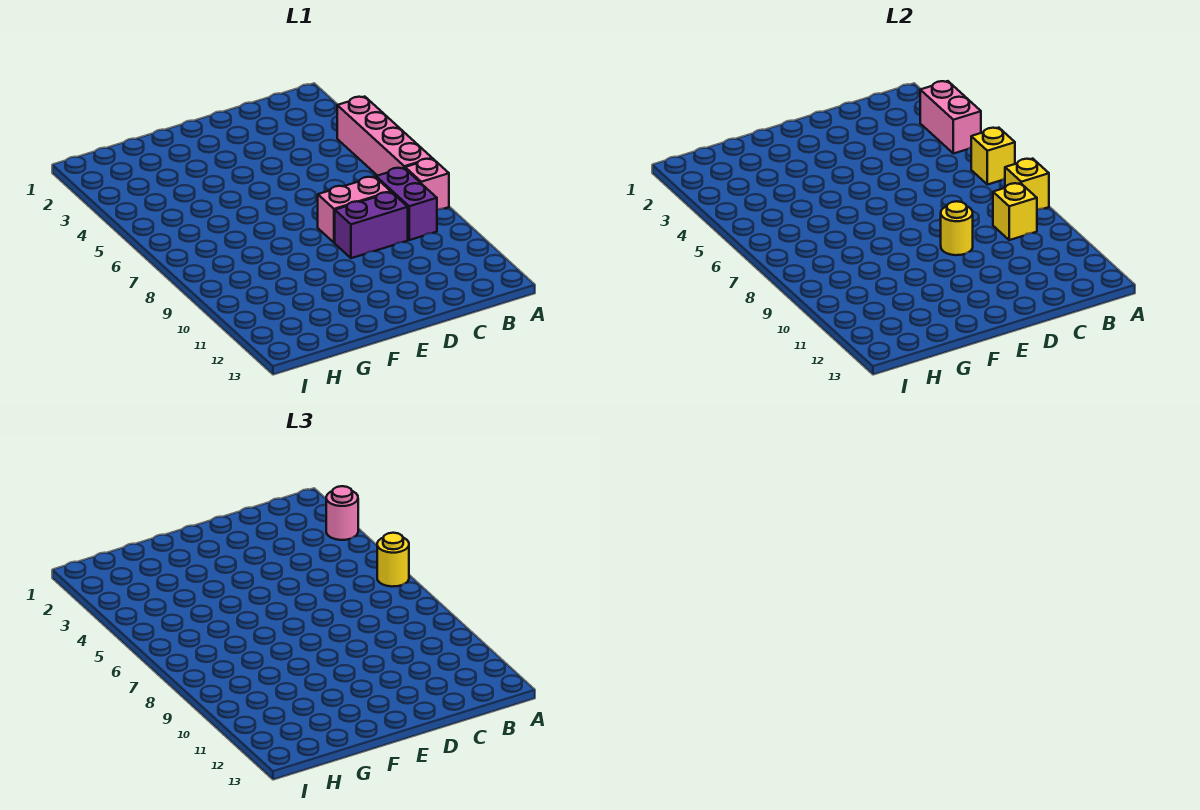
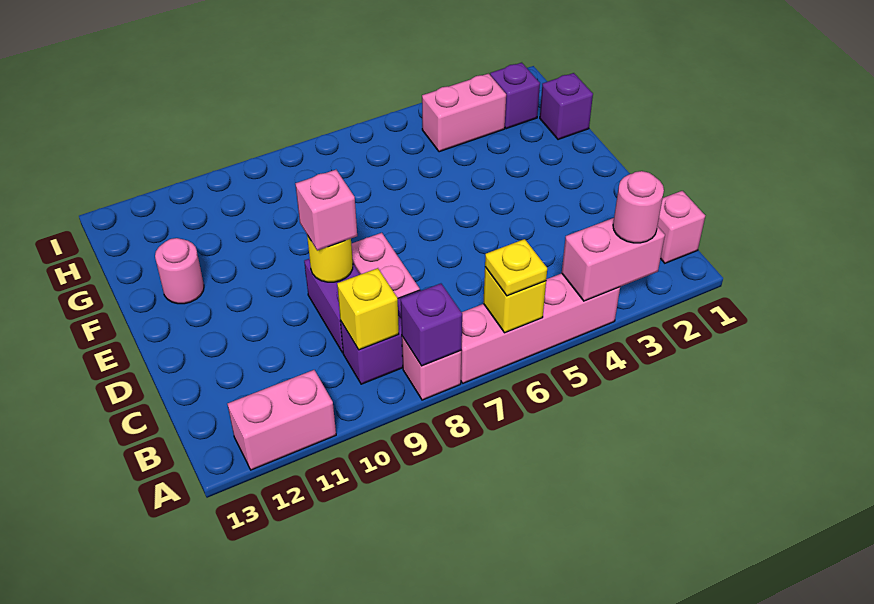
yellow round brick A6 level 3 -> yellow plate A6 level 3
yellow brick A8 level 2 -> purple brick A8 level 2
none -> pink brick A11:A12 level 1
none -> pink brick B1 level 1
none -> pink brick D9 level 3
none -> pink round brick F12 level 1
none -> purple brick G1 level 1
none -> purple brick H2 level 1
none -> pink brick H3:H4 level 1

